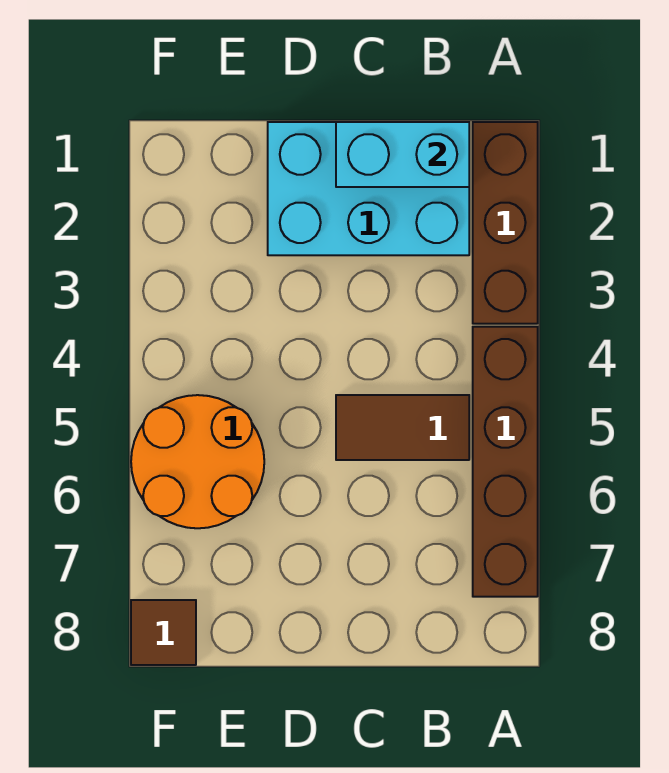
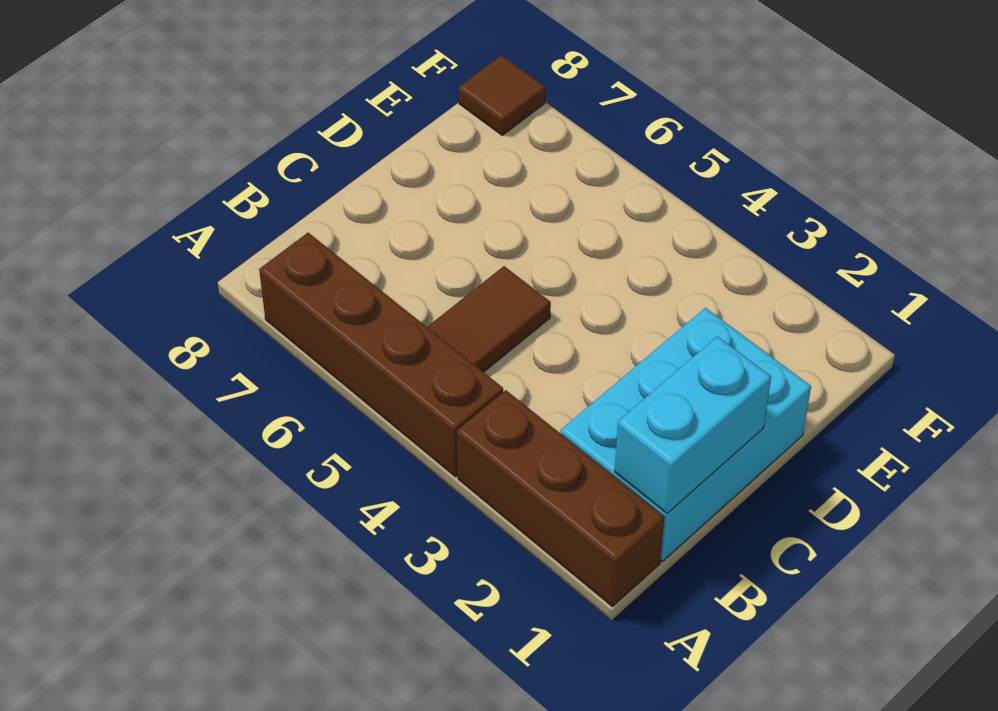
orange round brick E5:F6 level 1 -> none

